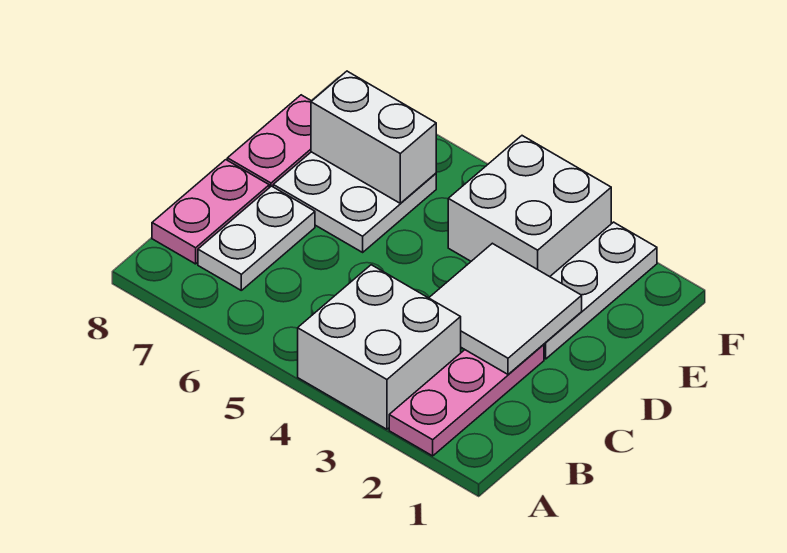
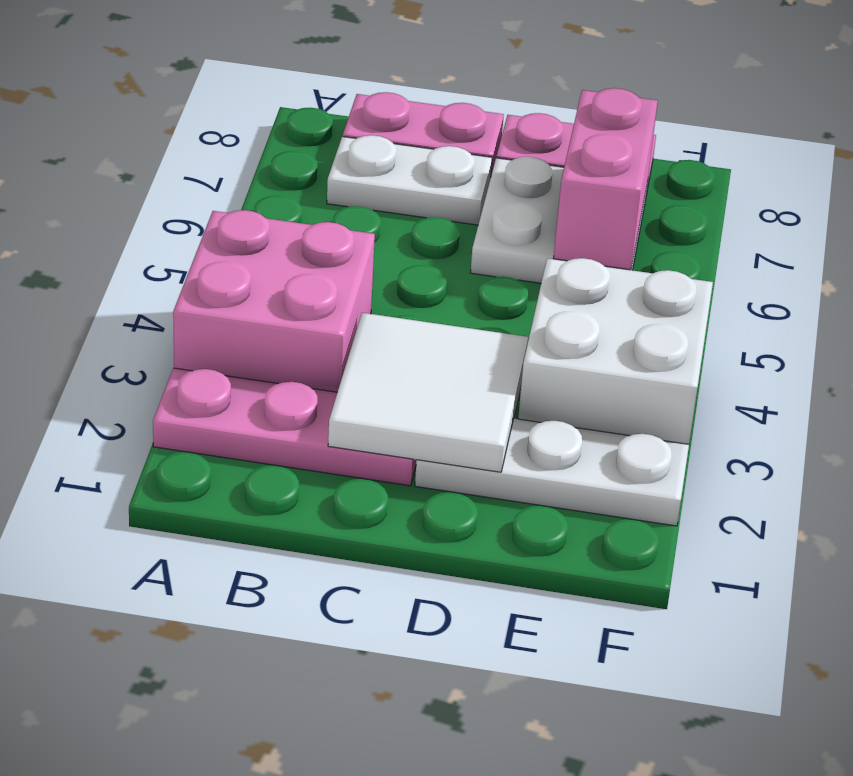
white brick A3:B4 level 1 -> pink brick A3:B4 level 1
white brick E6:E7 level 2 -> pink brick E6:E7 level 2

